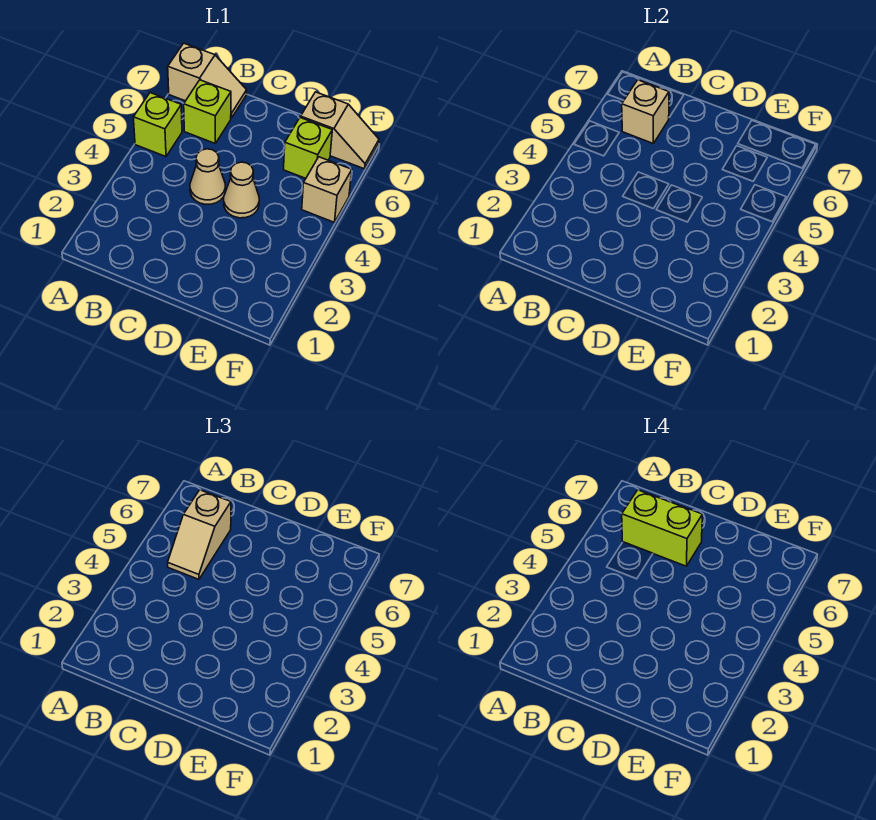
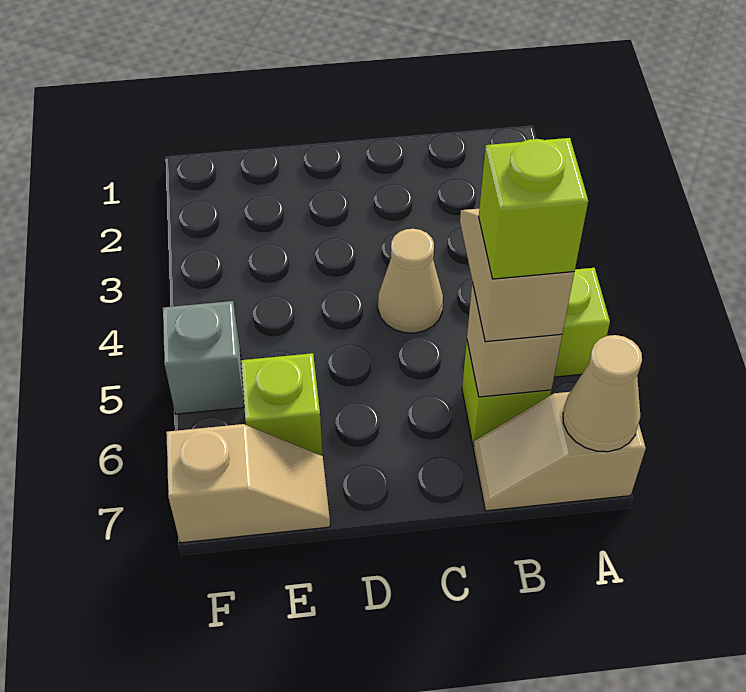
lime brick B6:C6 level 4 -> lime brick B6 level 4
tan cone D4 level 1 -> tan cone A7 level 2
tan slope E7:F7 level 1 top E -> tan slope E7:F7 level 1 top F
tan brick F5 level 1 -> grey brick F5 level 1

